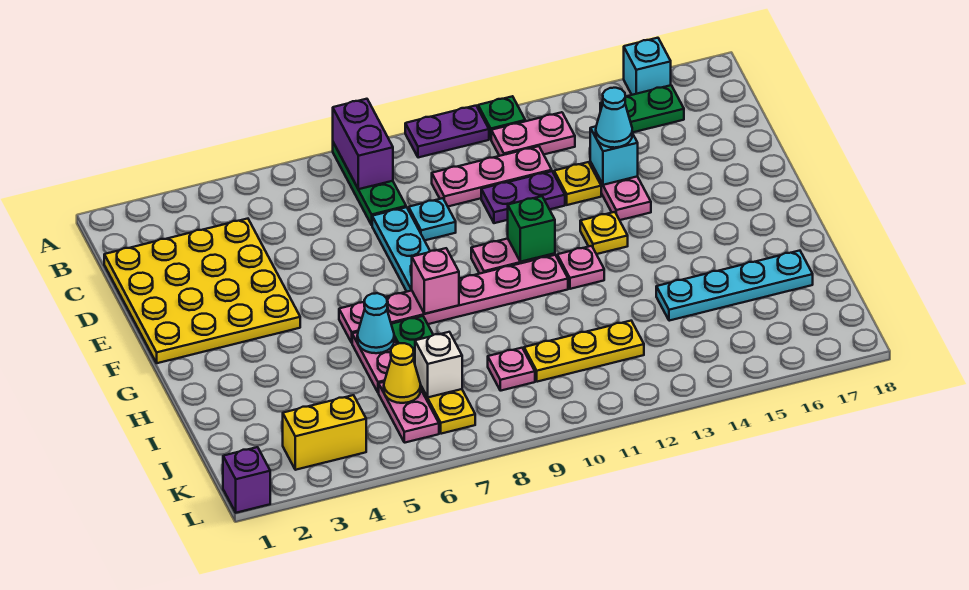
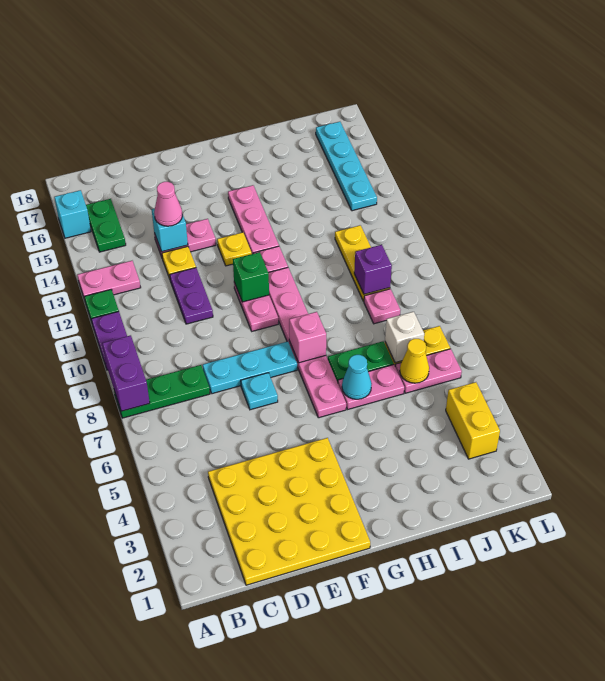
purple brick A8:B8 level 2 -> purple brick A8:A9 level 2
pink plate B12:B13 level 1 -> pink plate A13:B13 level 1
pink plate C10:C12 level 1 -> pink plate G13:G15 level 1
cyan plate D9 level 1 -> cyan plate E7 level 1
cyan cone D14 level 3 -> pink cone D14 level 3
cyan plate I14:I17 level 1 -> cyan plate K14:K17 level 1
purple brick L1 level 1 -> purple brick J10 level 2

